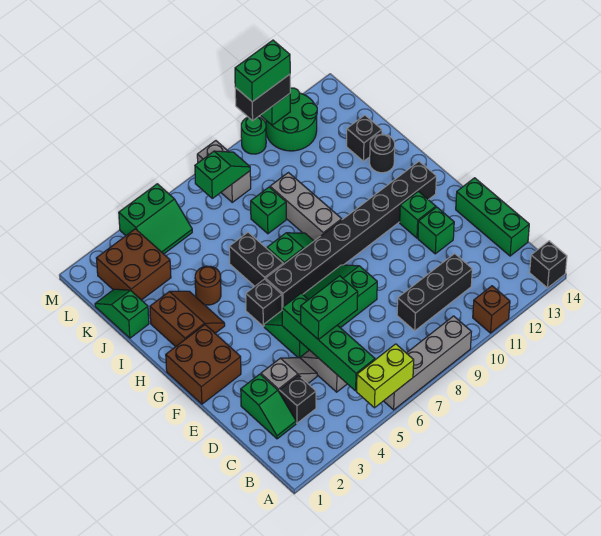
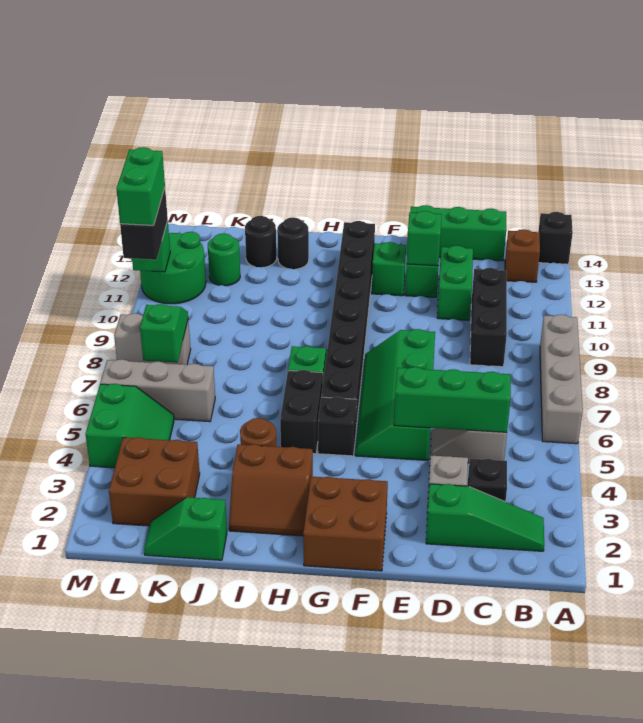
lime brick A5:A6 level 2 -> none
brown brick A11 level 1 -> brown brick B13 level 1
green brick B5:E5 level 2 -> green brick C5:E5 level 2
green slope C2:D2 level 1 top D -> green slope B2:D2 level 1 top D
green brick D5:D6 level 3 -> green brick D11:D12 level 1
brown slope H2:I3 level 1 top 2 -> brown slope H2:I3 level 1 top 3
black brick H6:I6 level 1 -> black brick H5:H6 level 1
grey brick H9:J9 level 1 -> grey brick K6:M6 level 1
green brick J8 level 1 -> green brick E12 level 2
black brick J13 level 1 -> black round brick J13 level 1
green round brick M10 level 1 -> green round brick K12 level 1

